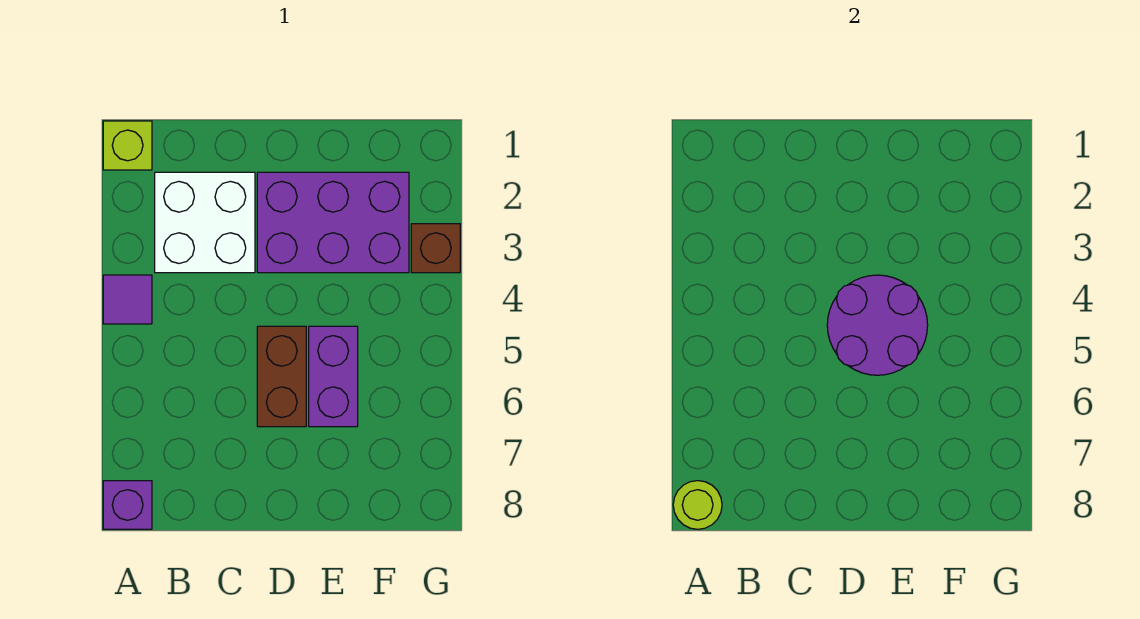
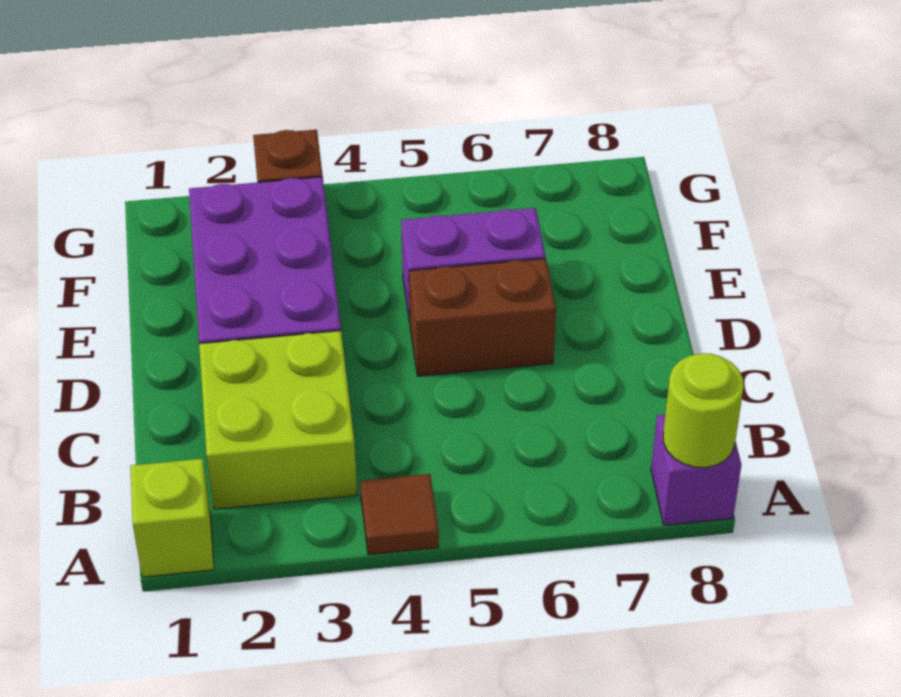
purple tile A4 level 1 -> brown tile A4 level 1
white brick B2:C3 level 1 -> lime brick B2:C3 level 1
purple round brick D4:E5 level 2 -> none

